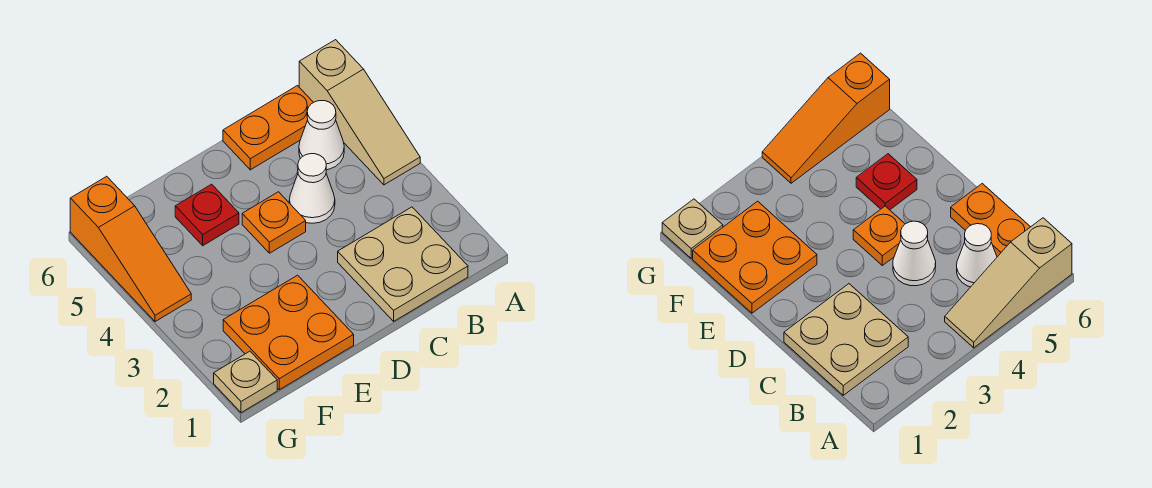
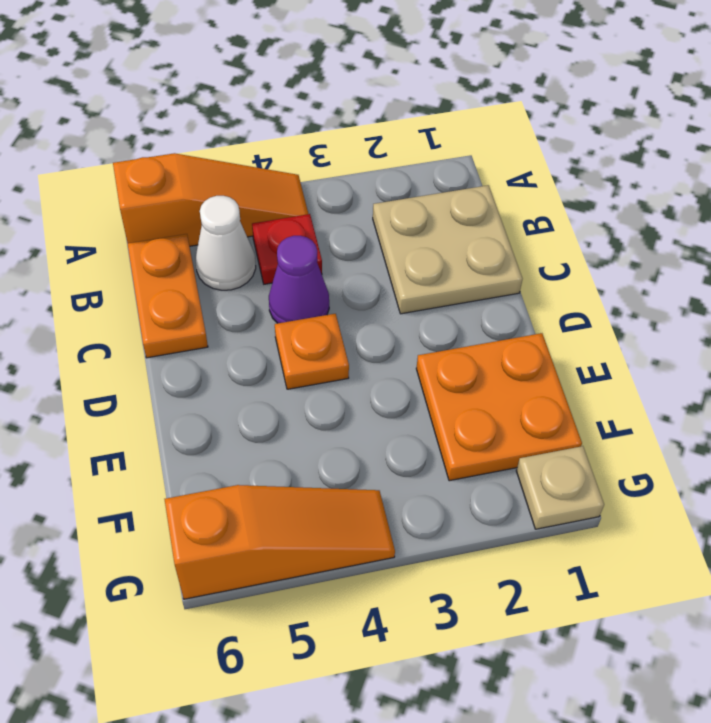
tan slope A4:A6 level 1 top 6 -> orange slope A4:A6 level 1 top 6
white cone C4 level 1 -> purple cone C4 level 1
red plate E5 level 1 -> red plate B4 level 1

